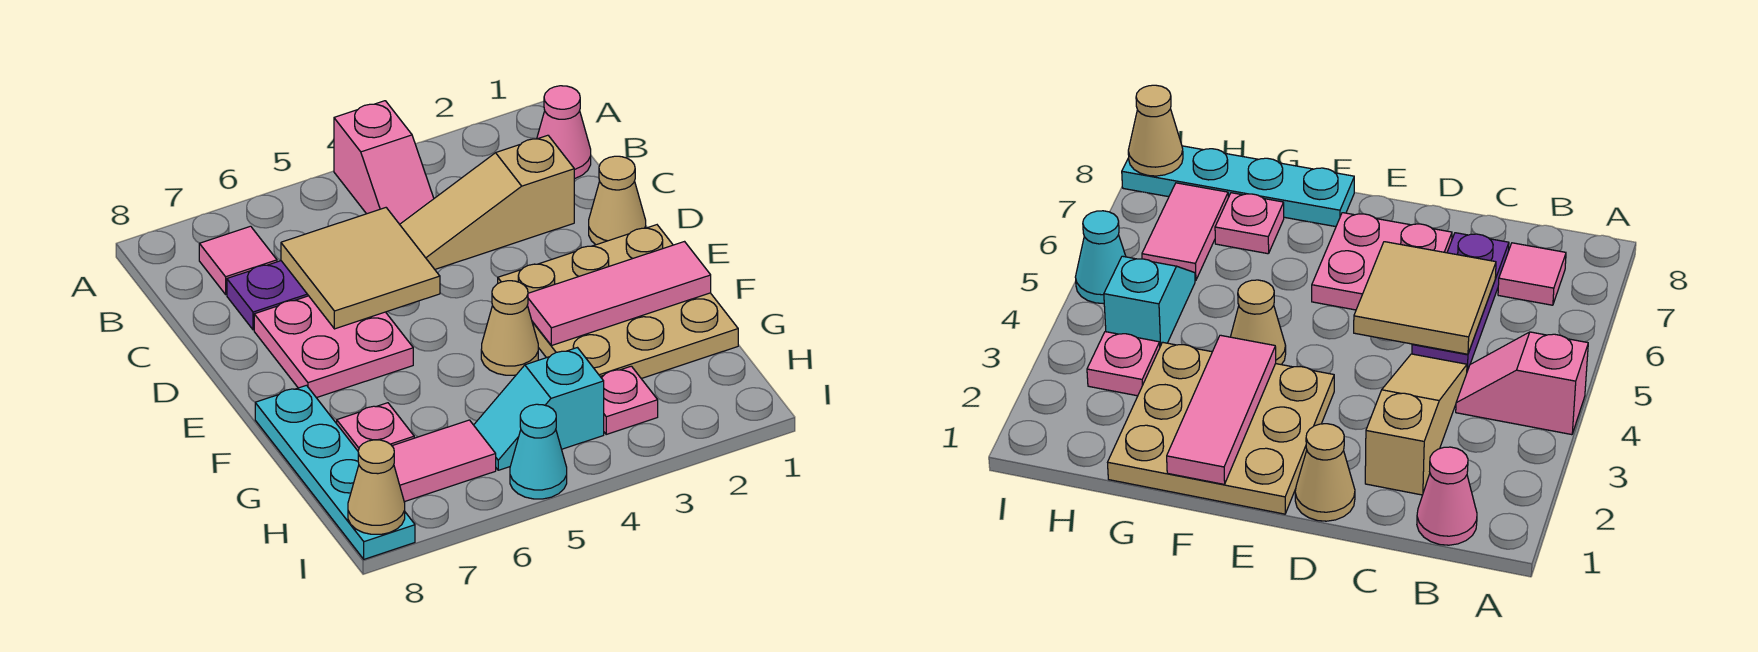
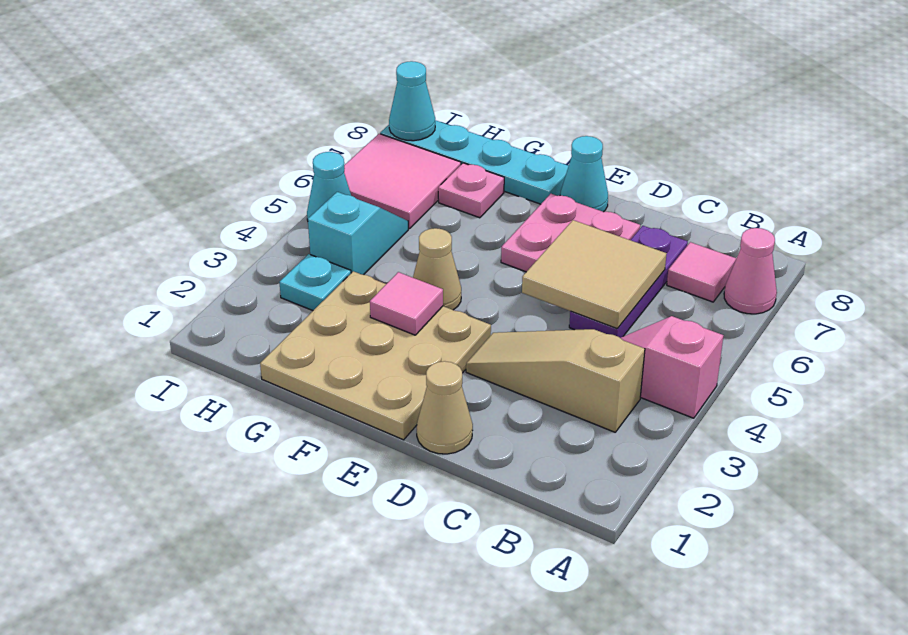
pink cone B1 level 1 -> pink cone A7 level 1
tan slope C2:C4 level 1 top 2 -> tan slope B3:D3 level 1 top B
none -> cyan cone E8 level 1
pink tile F1:F3 level 2 -> pink tile F3 level 2
pink plate H3 level 1 -> cyan plate H3 level 1
pink tile H6:H7 level 1 -> pink tile H6:I7 level 1
tan cone I8 level 2 -> cyan cone I8 level 2

